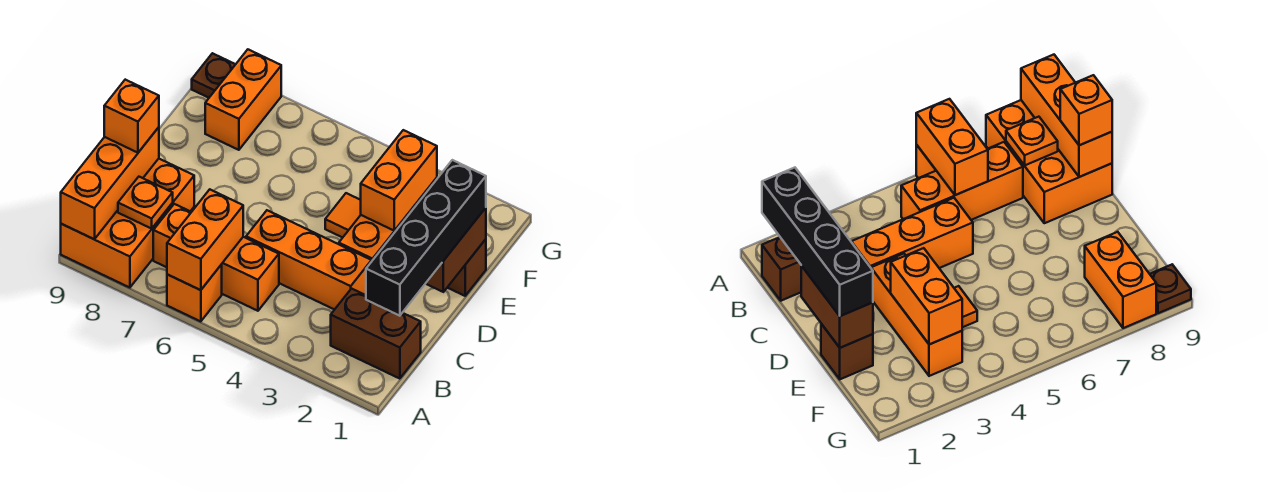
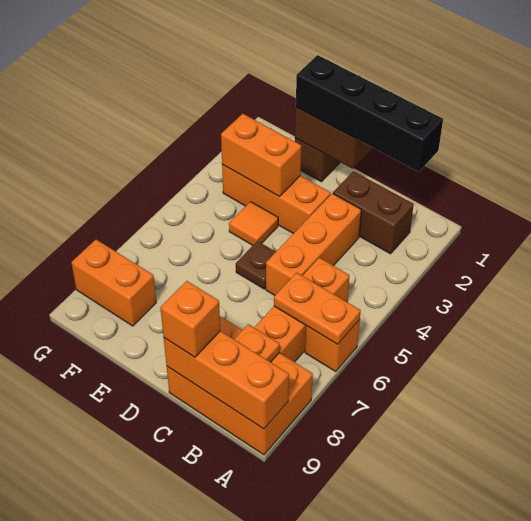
orange brick A6:B6 level 2 -> orange plate A6:B6 level 2
brown brick B1:B2 level 1 -> brown brick B2:C2 level 1
brown plate G9 level 1 -> brown plate D5 level 1

